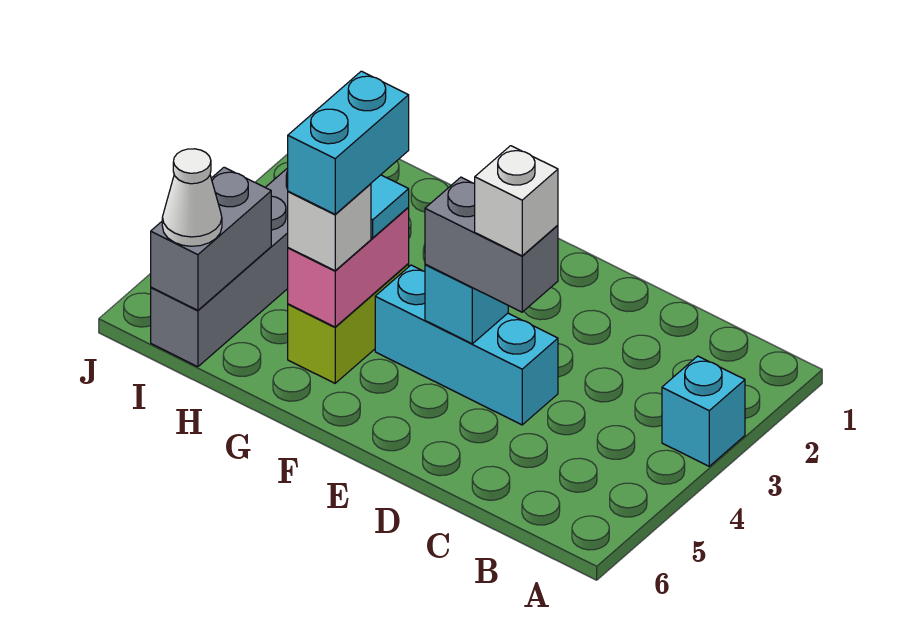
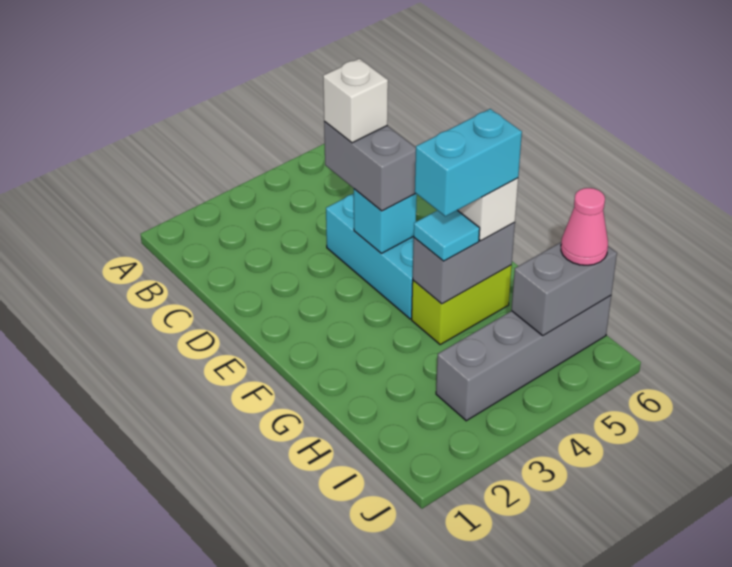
cyan brick A3 level 1 -> none
pink brick G4:G5 level 2 -> grey brick G4:G5 level 2
white cone I6 level 3 -> pink cone I6 level 3

